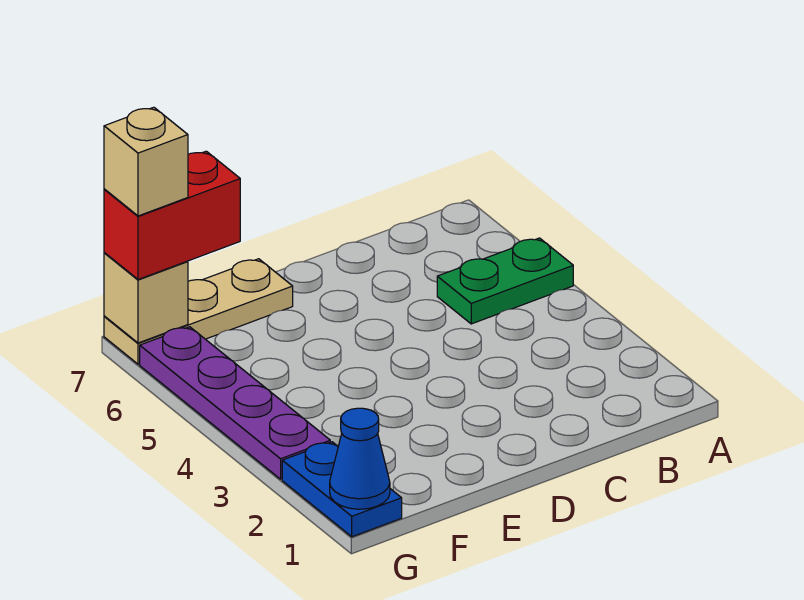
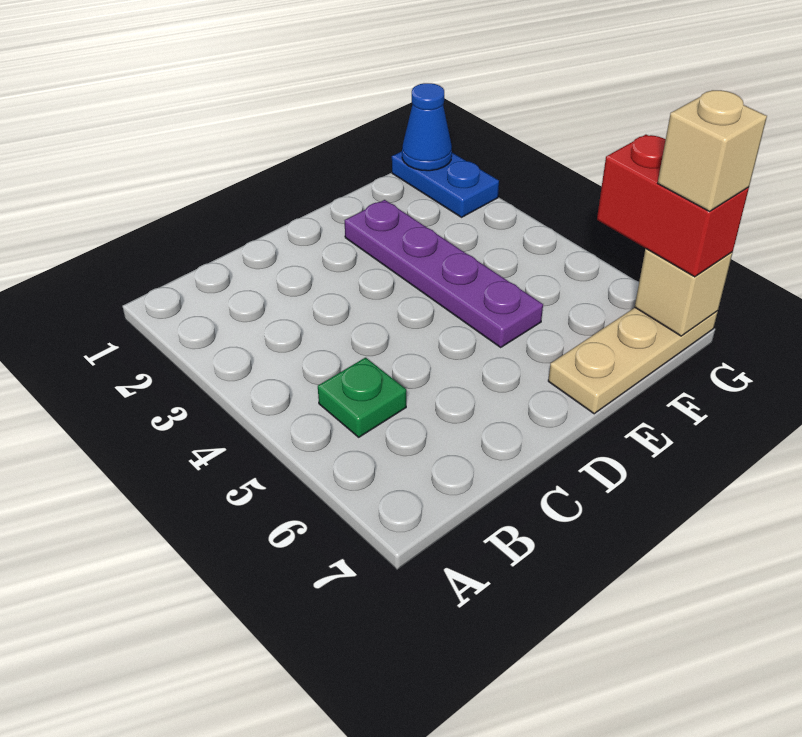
green plate A5:B5 level 1 -> green plate B5 level 1
red brick F7:G7 level 3 -> red brick G6:G7 level 3
purple plate G3:G6 level 1 -> purple plate E2:E5 level 1

